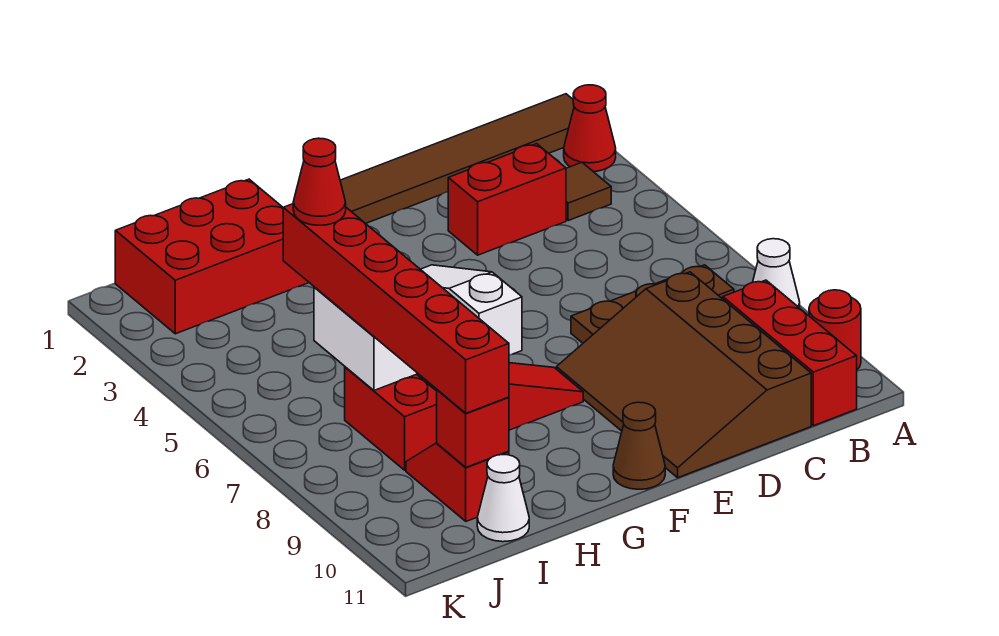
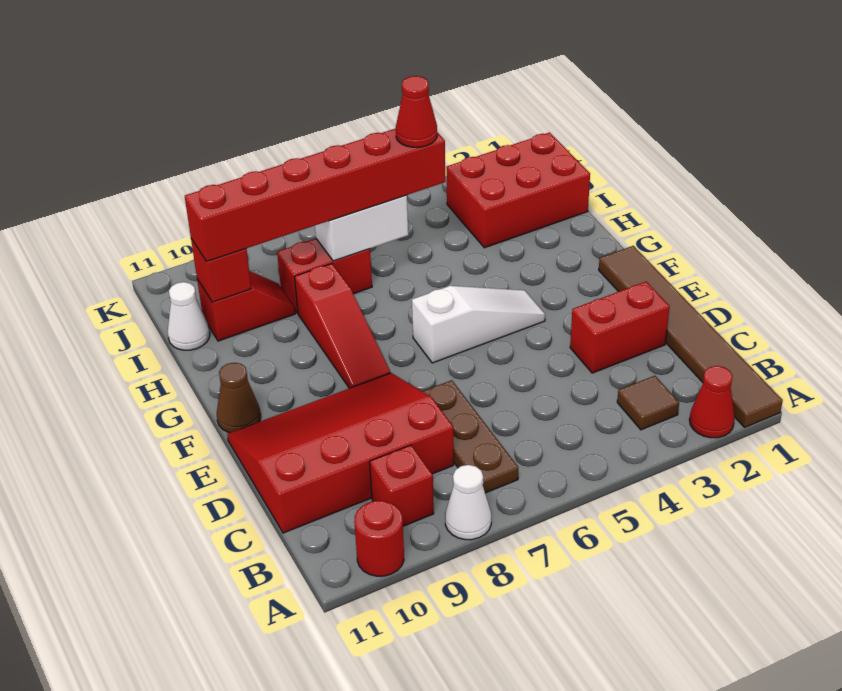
red brick B9:B11 level 1 -> red brick B9 level 1
red brick C3:D3 level 1 -> red brick D2:D3 level 1
brown slope C8:E11 level 1 top C -> red slope C8:E11 level 1 top C
red brick H1:J2 level 1 -> red brick I1:J3 level 1

